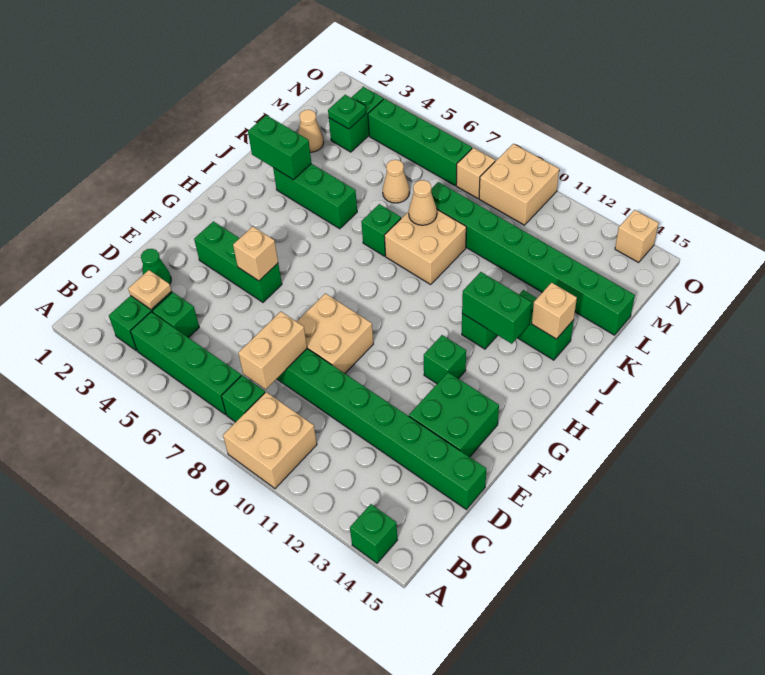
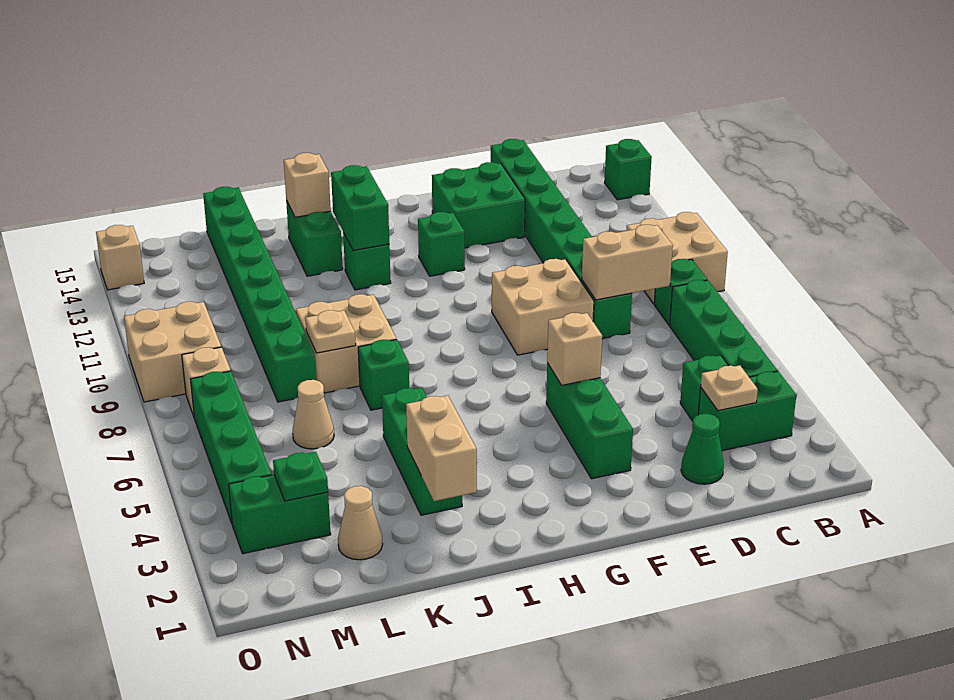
green brick J2:J3 level 2 -> tan brick J2:J3 level 2
tan cone K8 level 2 -> tan plate K8 level 2

